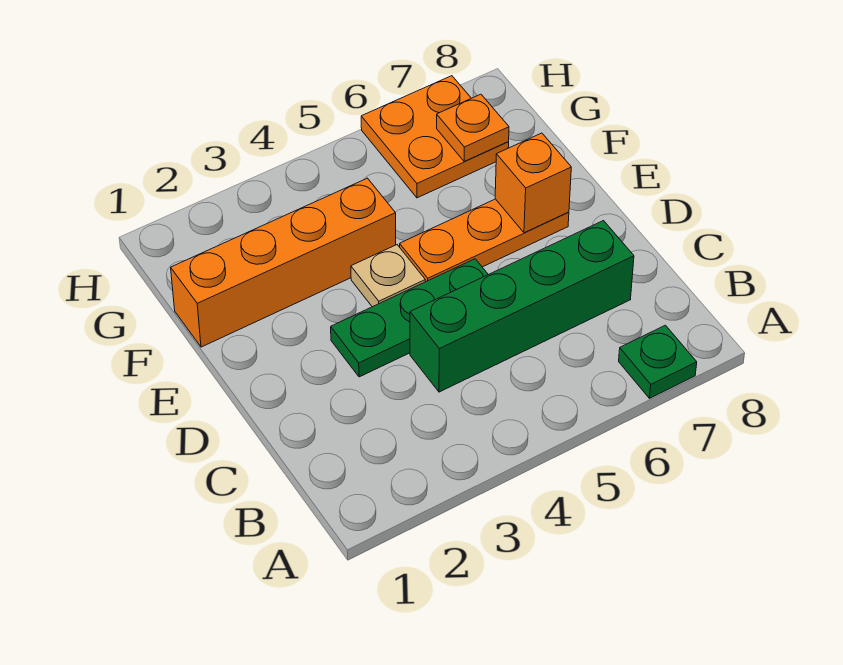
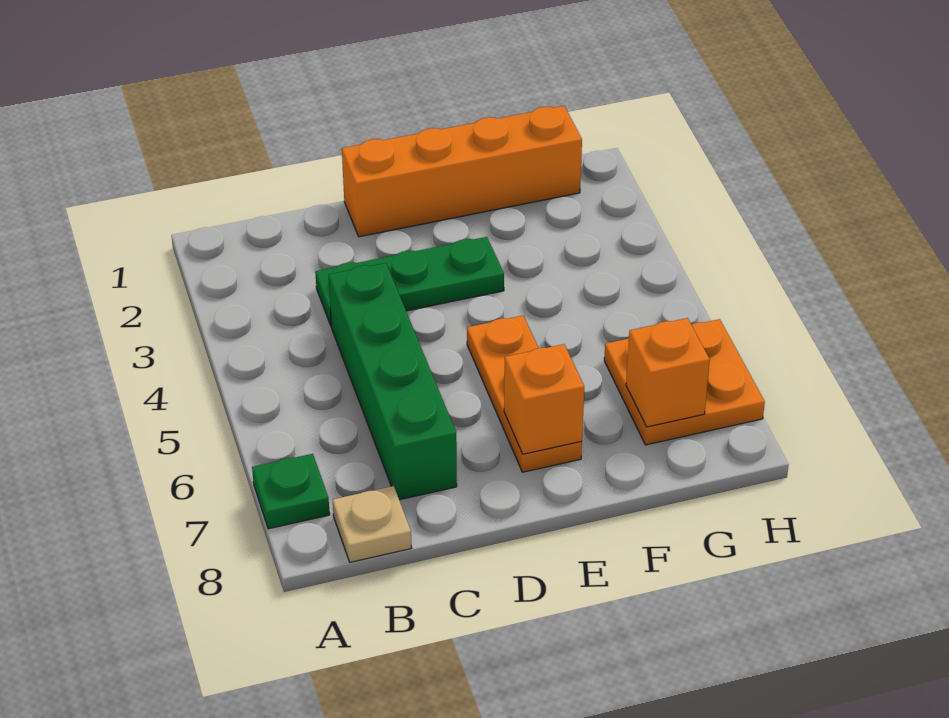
green plate D3:D5 level 1 -> green plate C3:E3 level 1
tan plate E4 level 1 -> tan plate B8 level 1
orange brick F1:F4 level 1 -> orange brick D1:G1 level 1
orange plate G7 level 2 -> orange brick G7 level 2

